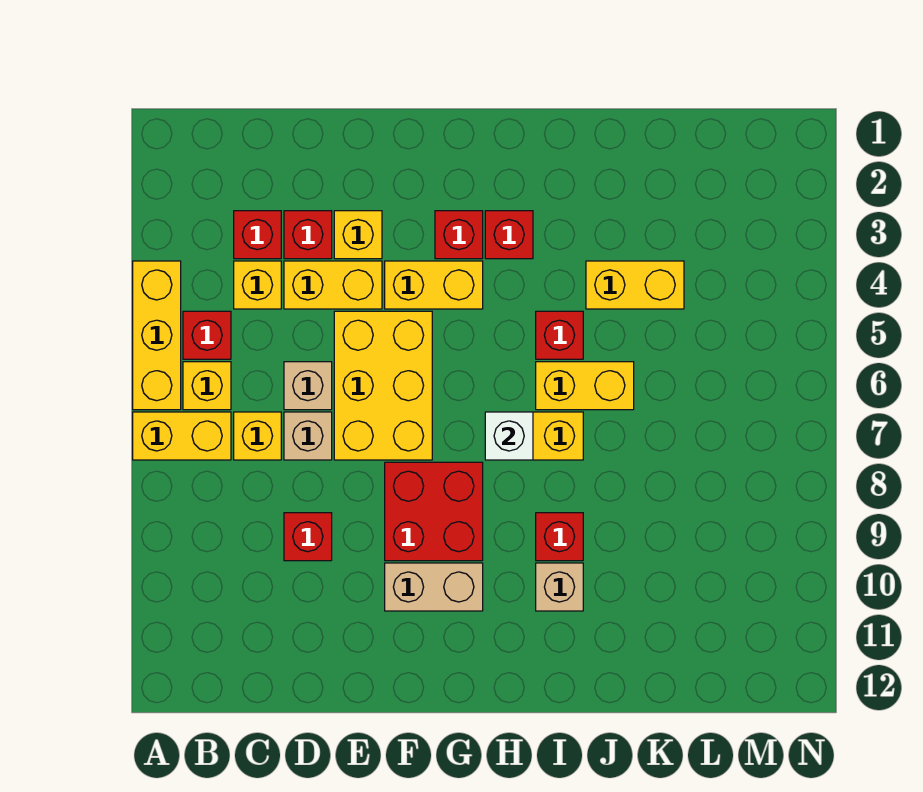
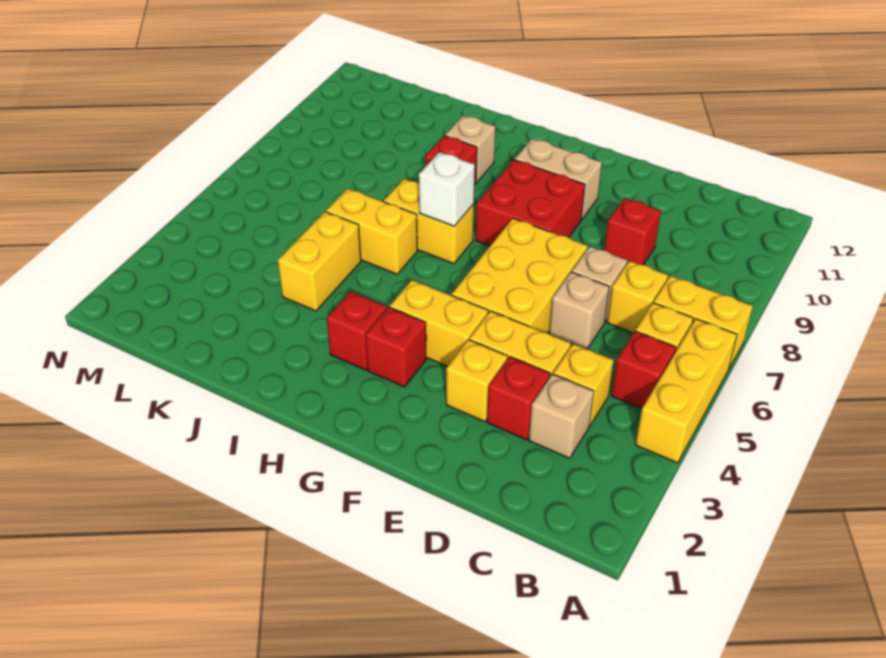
red brick C3 level 1 -> tan brick C3 level 1
red brick I5 level 1 -> none
yellow brick J4:K4 level 1 -> yellow brick J4:J5 level 1

